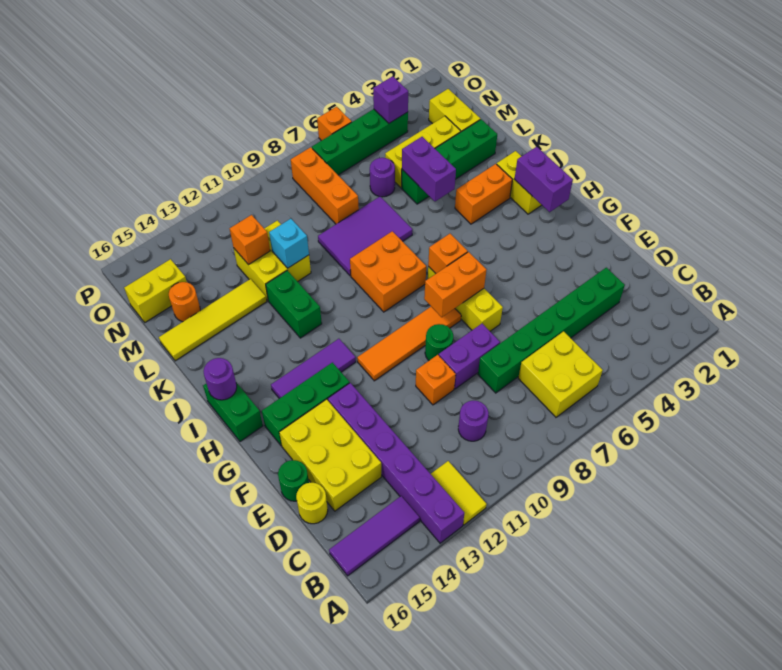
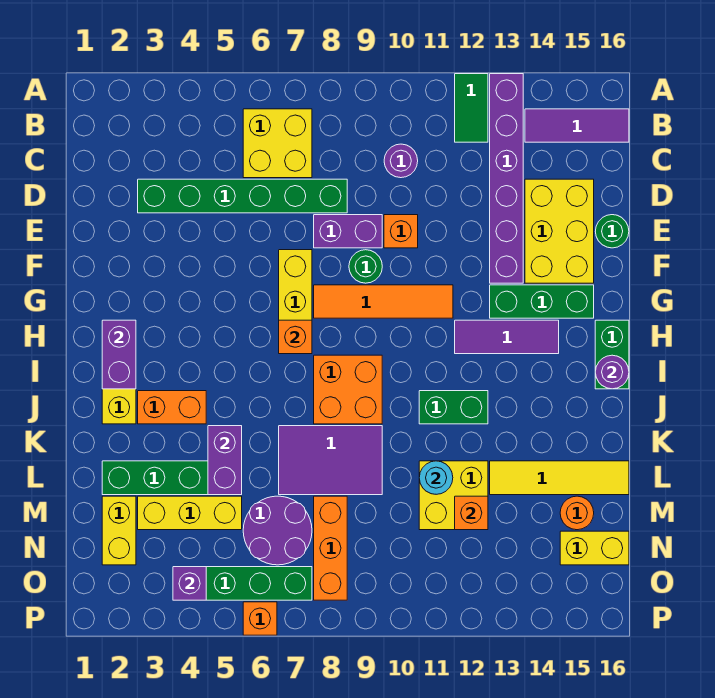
yellow tile A12:B12 level 1 -> green tile A12:B12 level 1
yellow round brick D16 level 1 -> none
orange brick G7:G8 level 2 -> none
green brick J12:K12 level 1 -> green brick J11:J12 level 1
cyan brick L11 level 2 -> cyan round brick L11 level 2
purple round brick M6 level 1 -> purple round brick M6:N7 level 1

